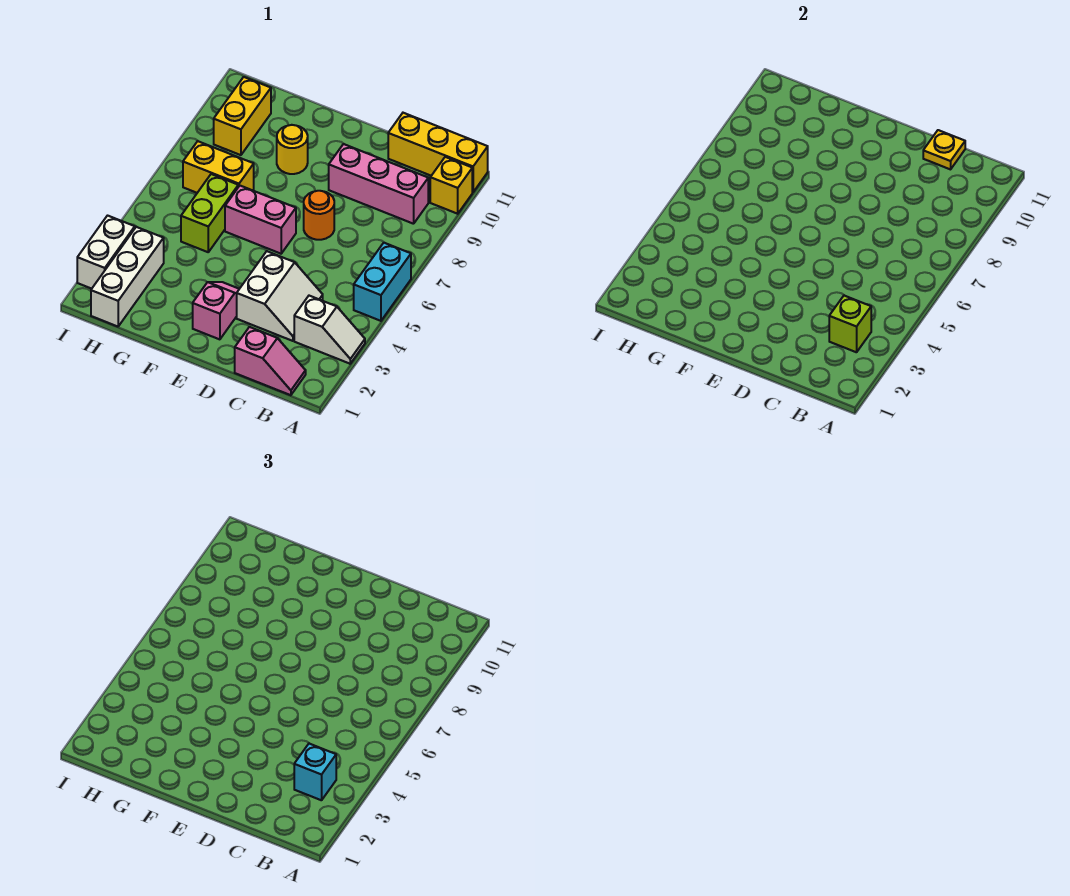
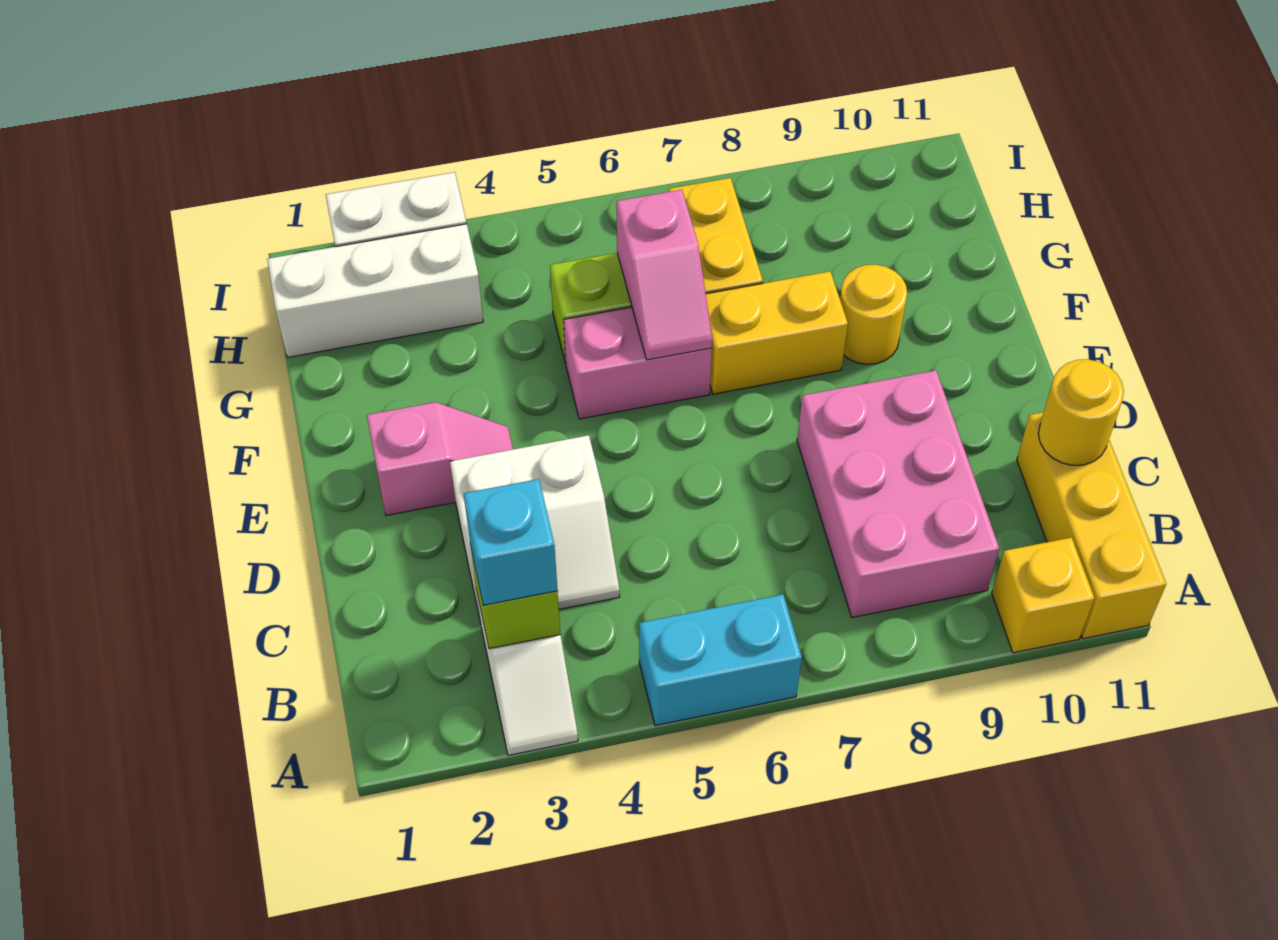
pink slope B1:C1 level 1 top C -> pink slope F6:G6 level 2 top G
pink brick B9:D9 level 1 -> pink brick B8:D9 level 1
yellow plate C11 level 2 -> yellow round brick C11 level 2
orange round brick D7 level 1 -> none
pink brick E6:F6 level 1 -> pink brick F5:F6 level 1
yellow brick H9:H10 level 1 -> yellow brick F7:F8 level 1

